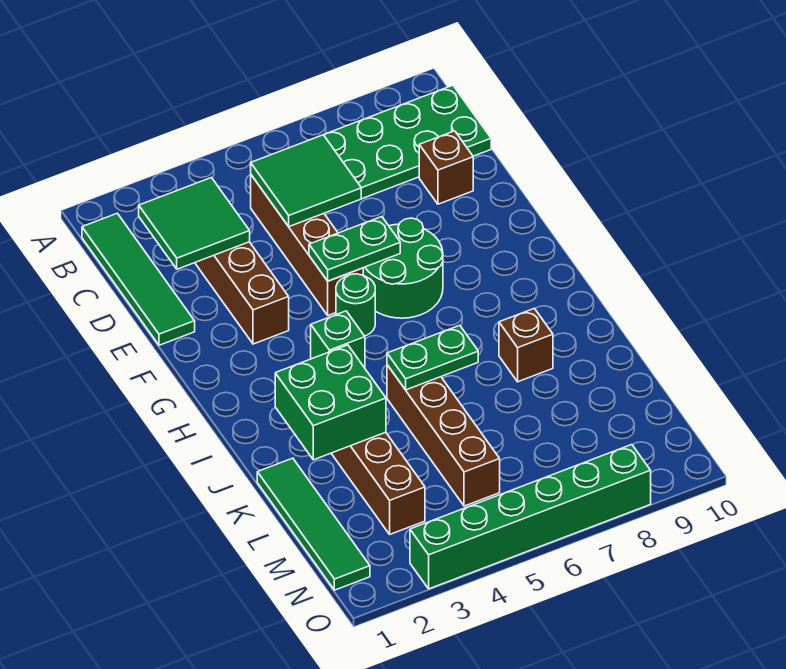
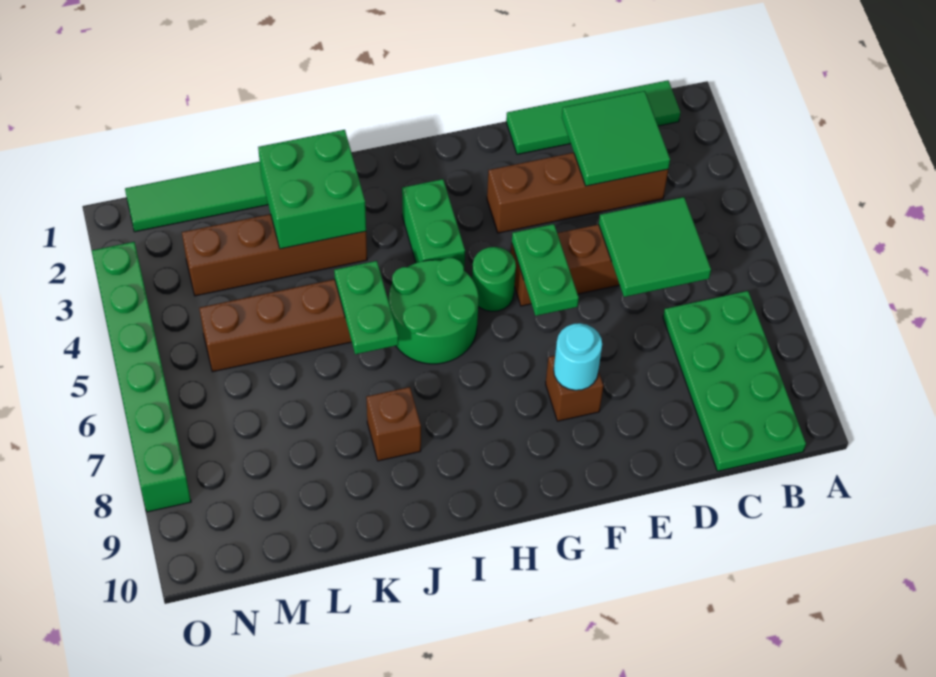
brown brick D9 level 1 -> brown brick F8 level 1
green round brick F6:G7 level 1 -> green round brick H5:I6 level 1
none -> cyan round brick F8 level 2
green brick H4 level 1 -> green brick H3:H4 level 1

